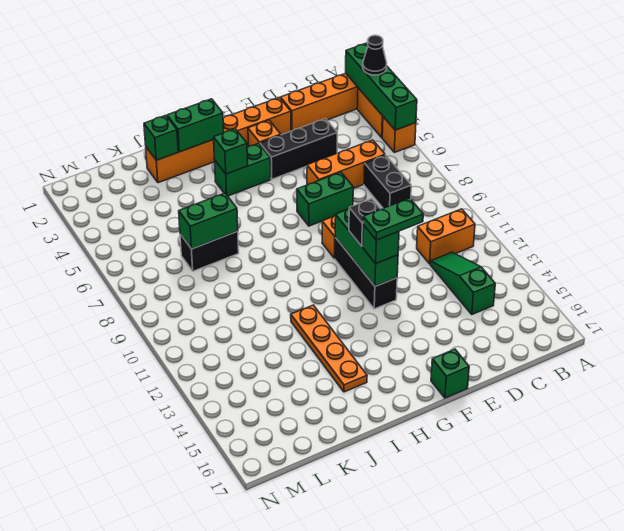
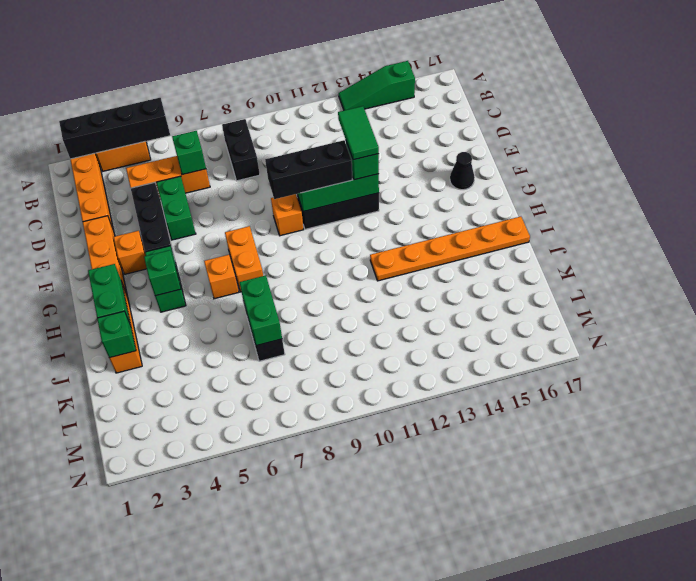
green brick A2:A5 level 2 -> black brick A2:A5 level 2
black cone A3 level 3 -> black cone F16 level 1
orange brick A5 level 1 -> orange brick H6 level 1
orange brick B11:C11 level 1 -> orange brick G7:H7 level 1
orange brick C6:E6 level 1 -> orange brick C4:C6 level 1
black brick C7:C8 level 1 -> black brick B8:C8 level 1
green slope C12:C14 level 1 top 14 -> green slope A13:A15 level 1 top 15
green brick E7:F7 level 1 -> green brick D5:E5 level 1
green plate E12:F12 level 4 -> green tile E12:F12 level 4
black brick F11 level 3 -> black brick F9:F11 level 3
green brick F17 level 1 -> green brick C6 level 2
orange plate I12:I15 level 1 -> orange plate I12:I17 level 1

